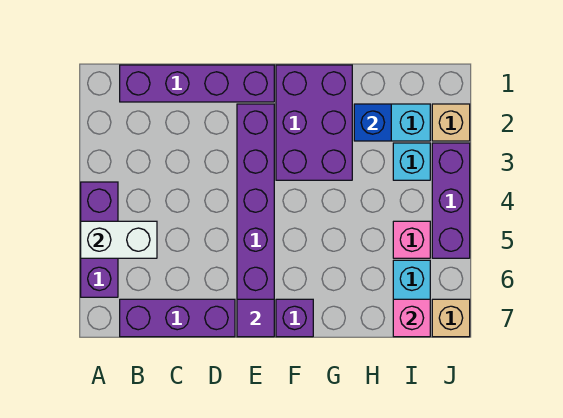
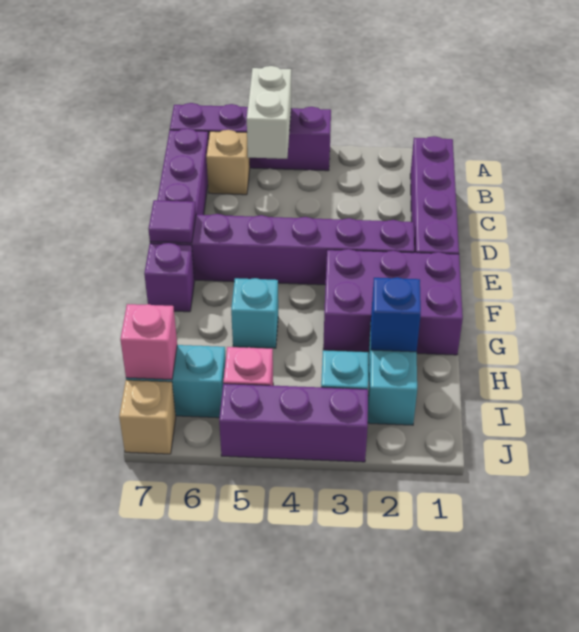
purple brick A4:A6 level 1 -> purple brick A4:A7 level 1
none -> cyan brick G5 level 1
tan brick J2 level 1 -> tan brick B6 level 1

